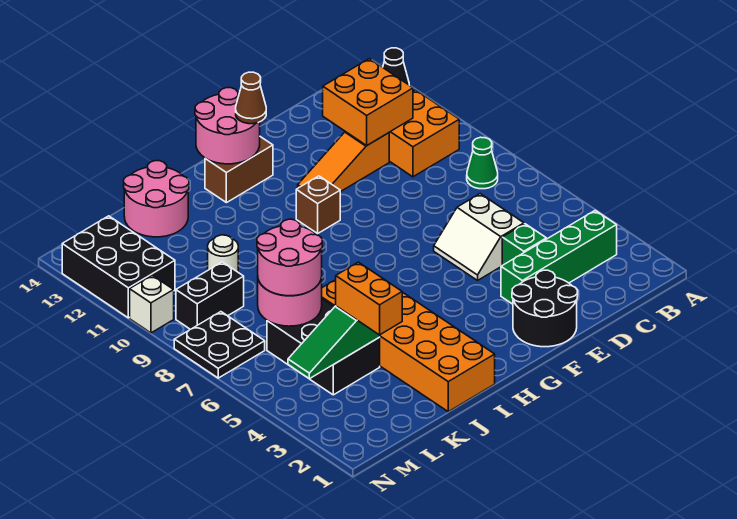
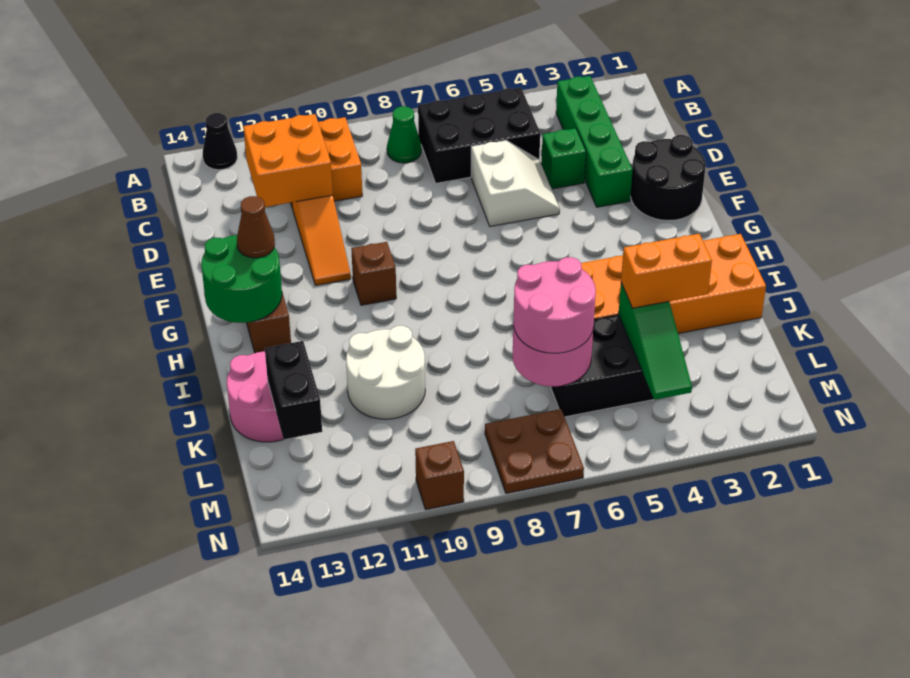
white slope D5:E6 level 1 top D -> white slope D5:E6 level 1 top 6
pink round brick G13:H14 level 2 -> green round brick G13:H14 level 2
white round brick K10 level 1 -> white round brick J10:K11 level 1
black brick L9:M9 level 1 -> black brick K13:L13 level 2
black plate M7:N8 level 1 -> brown plate M7:N8 level 1
black brick M11:N13 level 1 -> black brick B5:C7 level 1
white brick N10 level 1 -> brown brick N10 level 1

